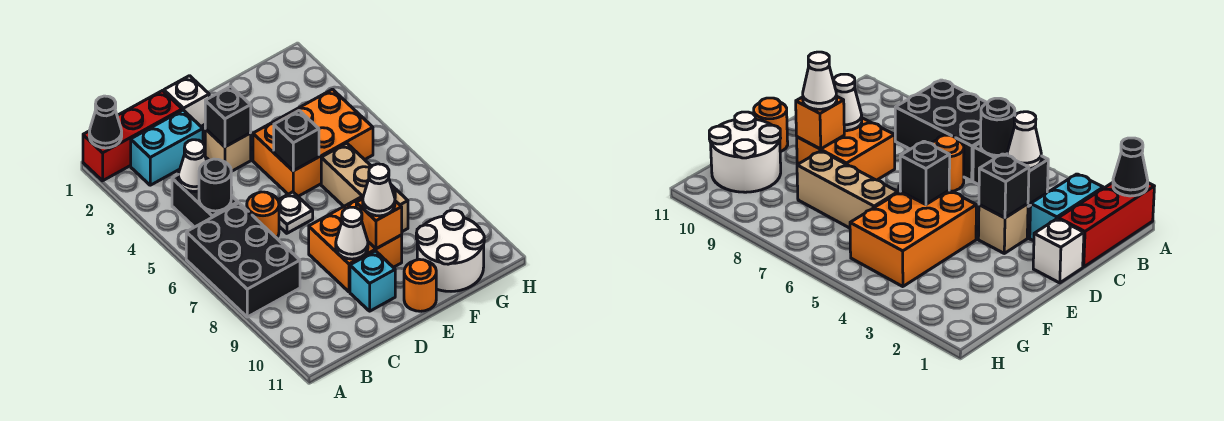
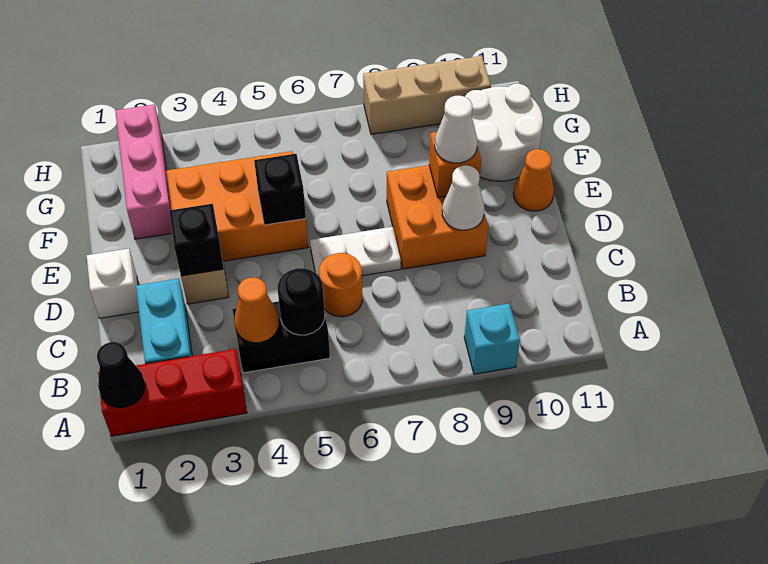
red brick A1:C1 level 1 -> red brick A1:A3 level 1
black brick A6:B8 level 1 -> none
white cone B4 level 2 -> orange cone B4 level 2
white plate D6 level 1 -> white plate D6:D7 level 1
cyan brick D10 level 1 -> cyan brick A9 level 1
orange brick E4:G5 level 1 -> orange brick E3:F5 level 1
orange round brick E11 level 1 -> orange cone E11 level 1
none -> pink brick F2:H2 level 1
tan brick F6:F8 level 1 -> tan brick H8:H10 level 1

